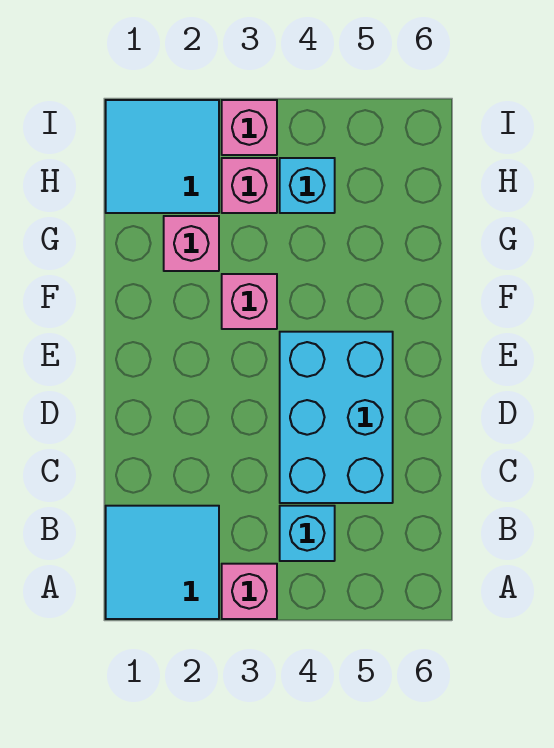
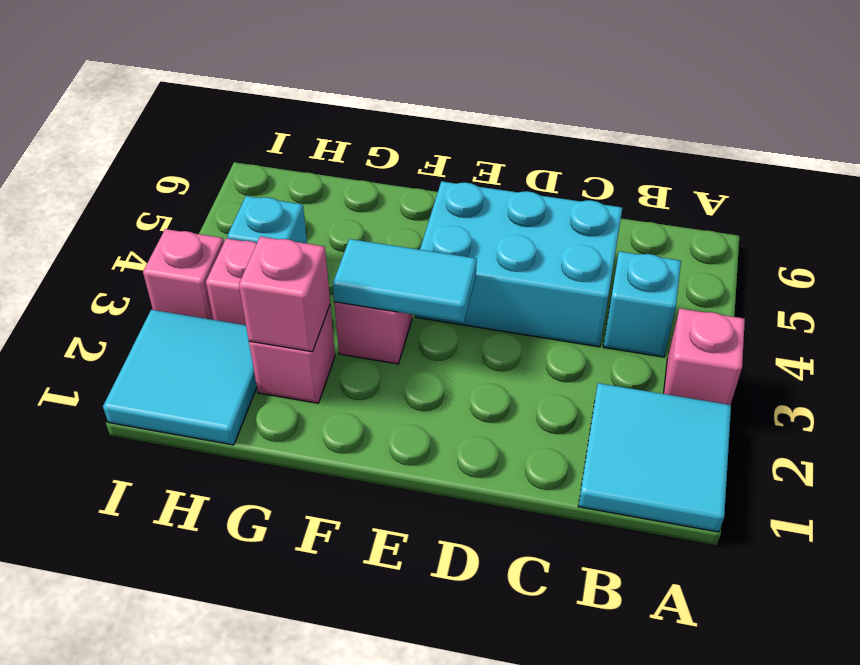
none -> cyan tile E3:F3 level 2
none -> pink brick G2 level 2

